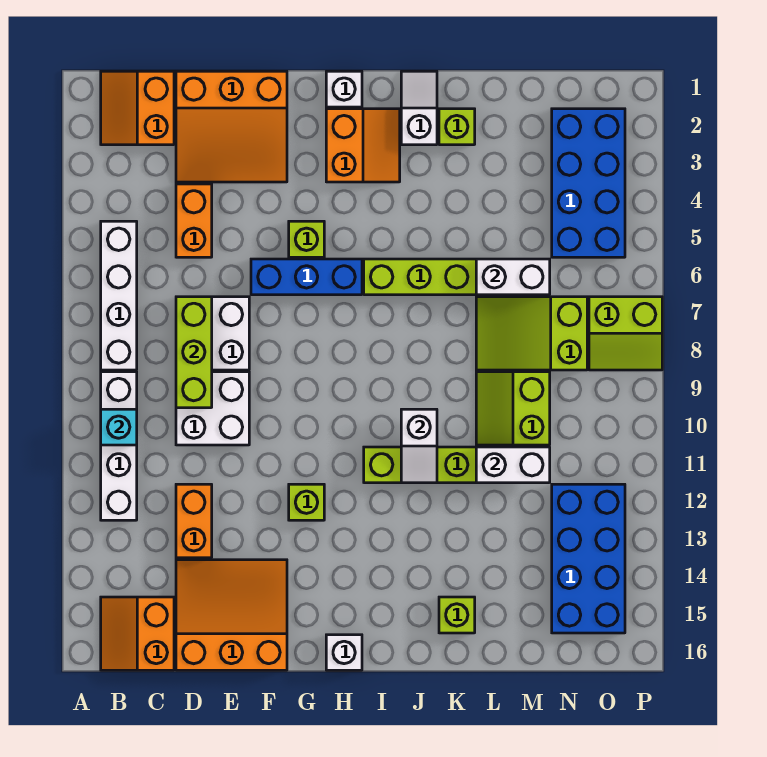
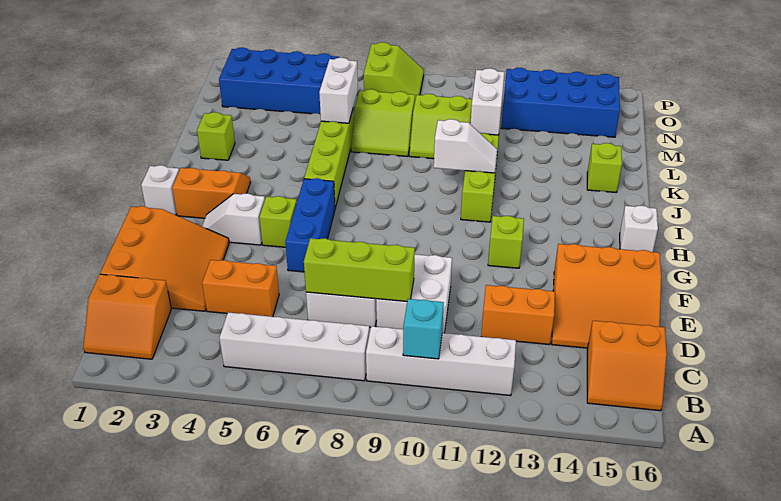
orange slope D14:F16 level 1 top 16 -> orange slope D14:F16 level 1 top F
white slope J1:J2 level 1 top 2 -> white slope G3:G4 level 1 top 4
lime slope L7:N8 level 1 top N -> lime slope L7:M8 level 1 top M

